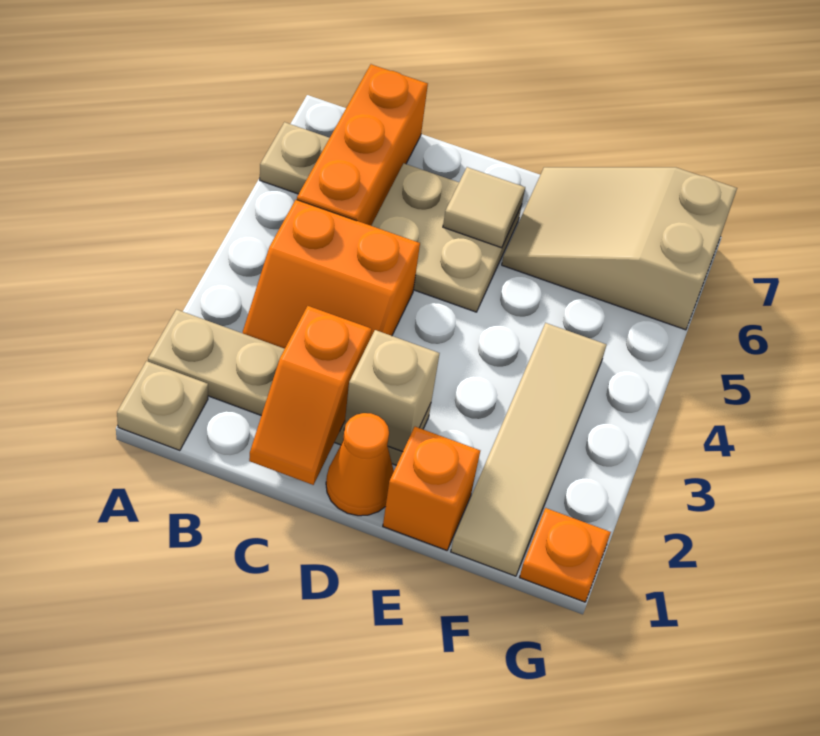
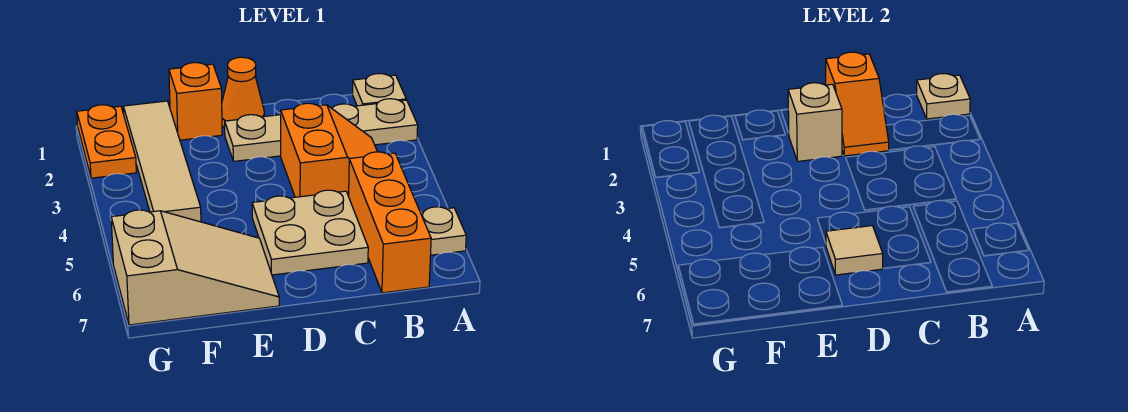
none -> tan plate A1 level 2
orange slope B3:C4 level 1 top 4 -> orange slope B3:C4 level 1 top C
orange slope C1:C2 level 2 top 2 -> orange slope C1:C2 level 2 top 1
orange plate G1 level 1 -> orange plate G1:G2 level 1

